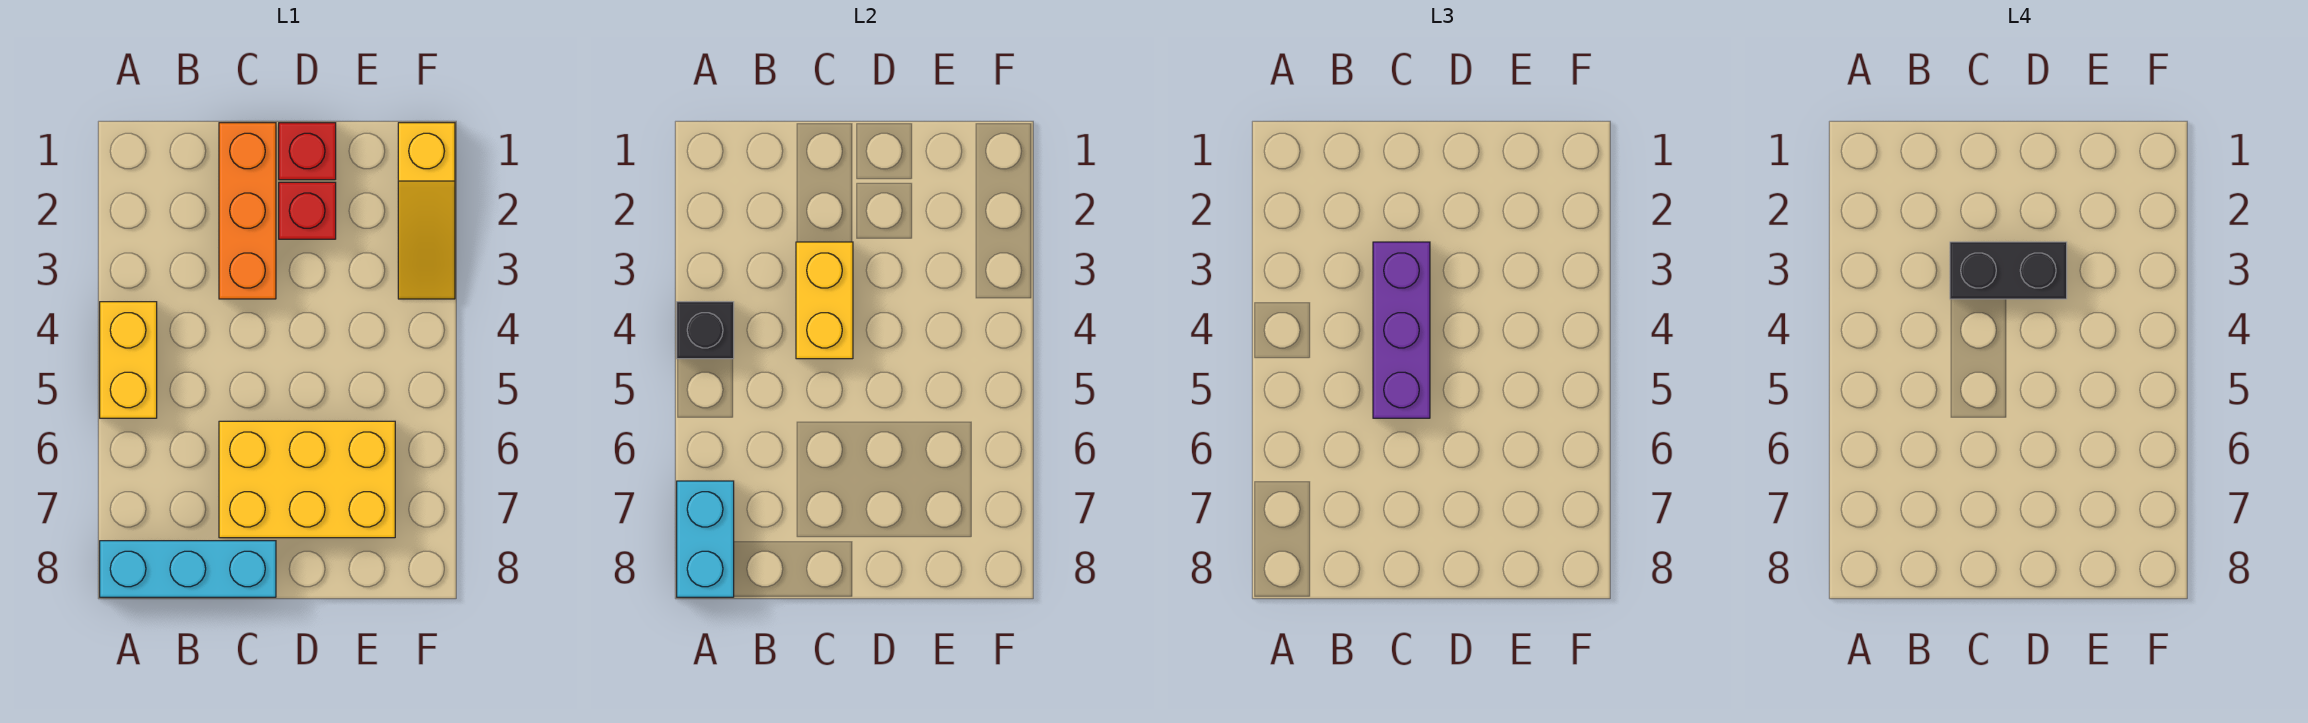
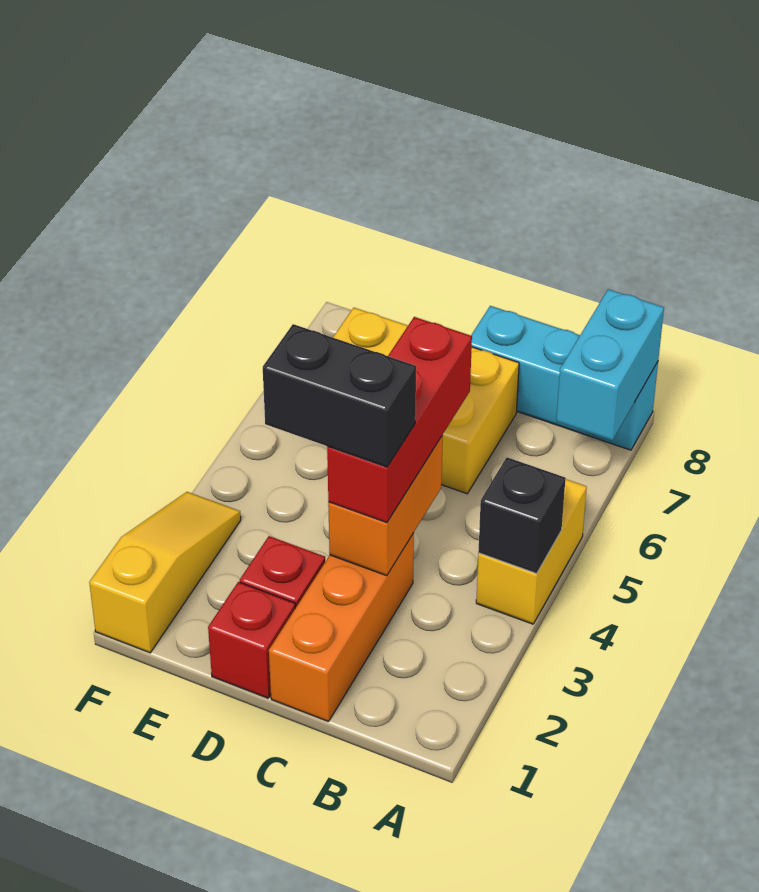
yellow brick C3:C4 level 2 -> orange brick C3:C4 level 2
purple brick C3:C5 level 3 -> red brick C3:C5 level 3

